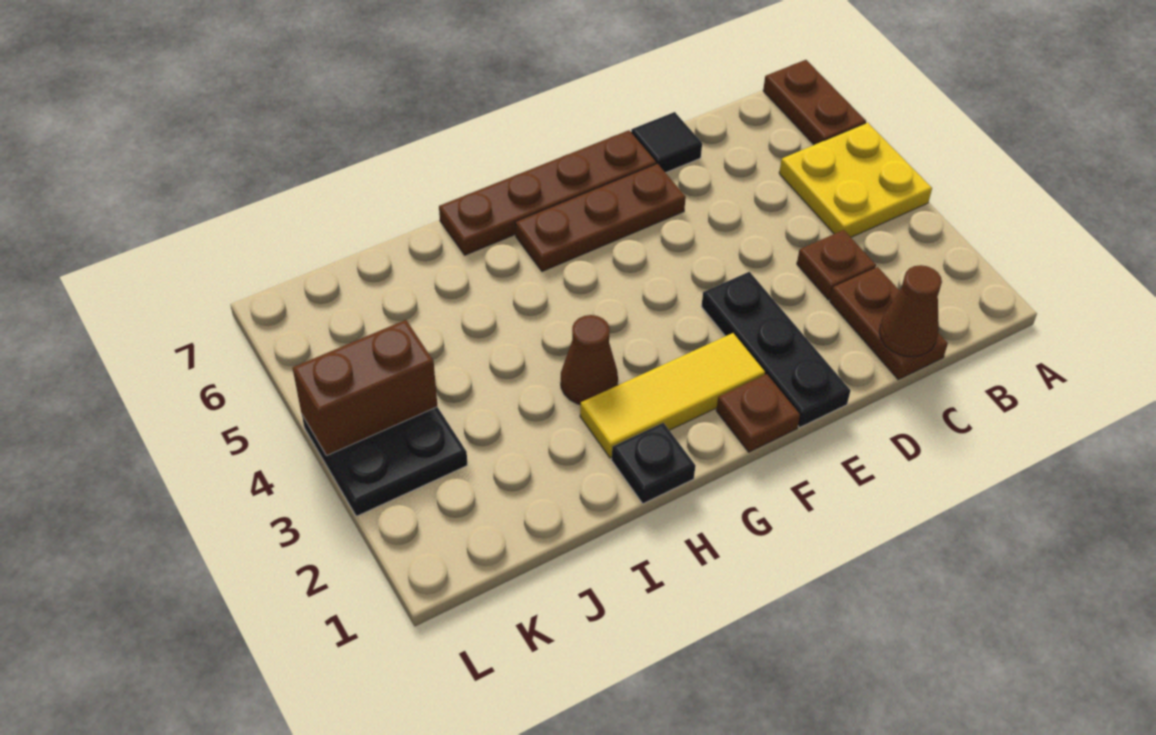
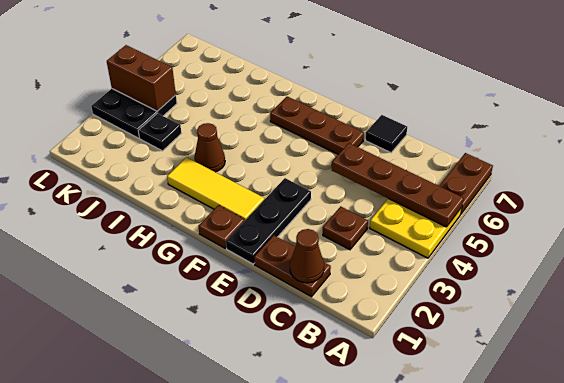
brown plate C1:C2 level 1 -> brown plate C1:D1 level 1
brown plate E7:H7 level 1 -> brown plate A5:D5 level 2
black plate H1 level 1 -> black plate J3 level 1

